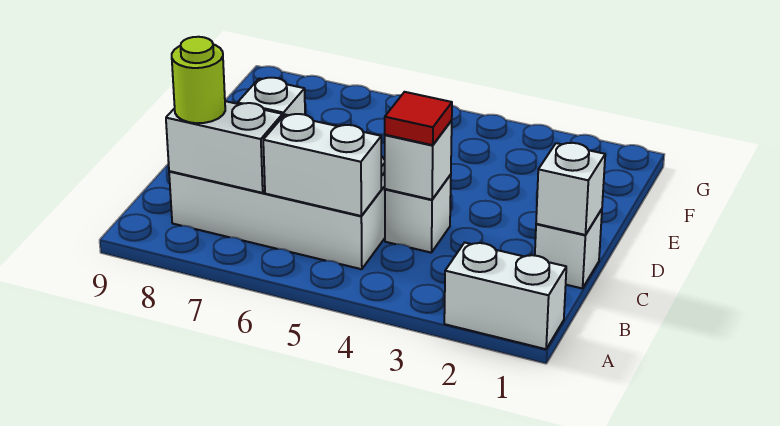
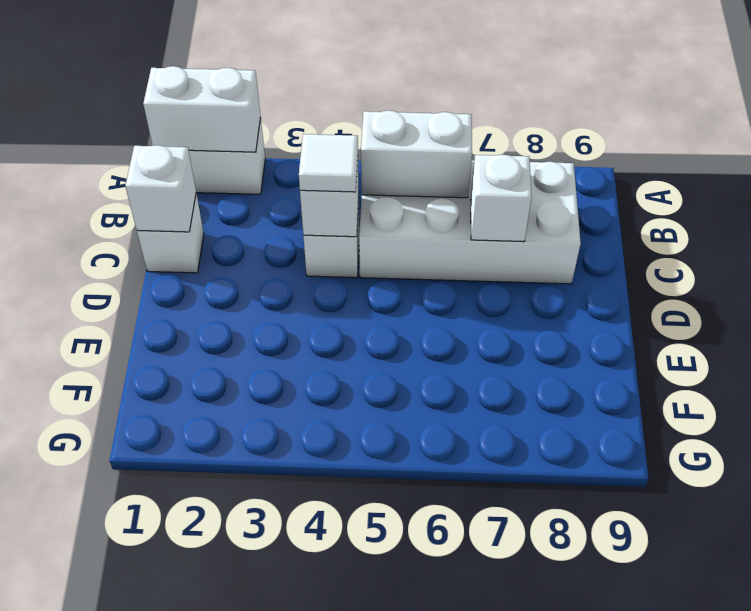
white brick B7:B8 level 2 -> white brick A1:A2 level 2
lime round brick B8 level 3 -> none
red tile C4 level 3 -> white tile C4 level 3

